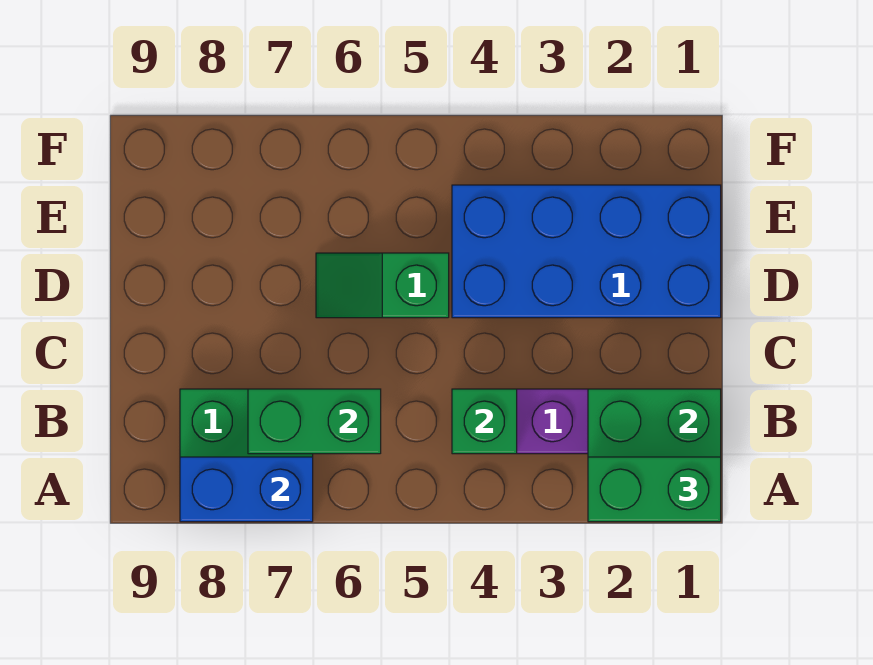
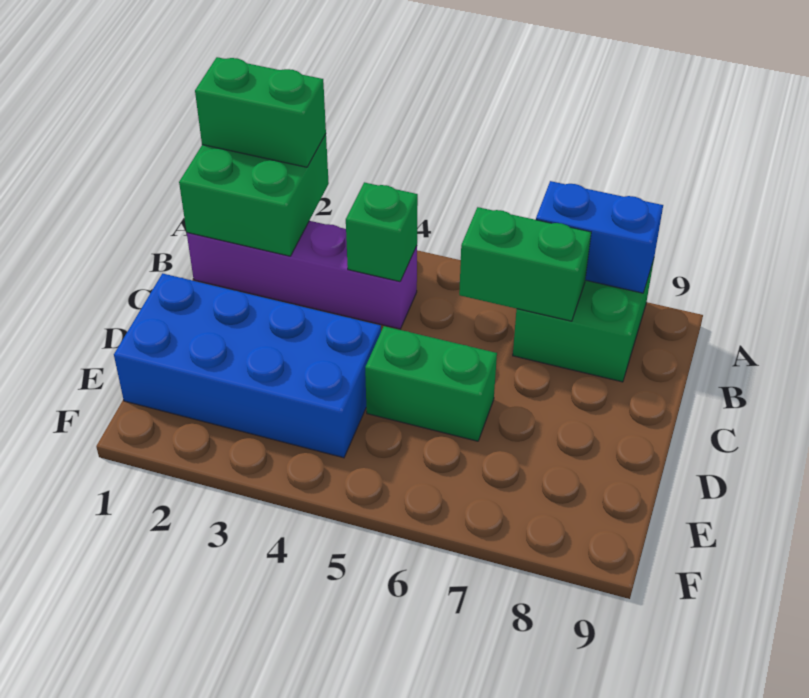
green slope D5:D6 level 1 top 5 -> green brick D5:D6 level 1

